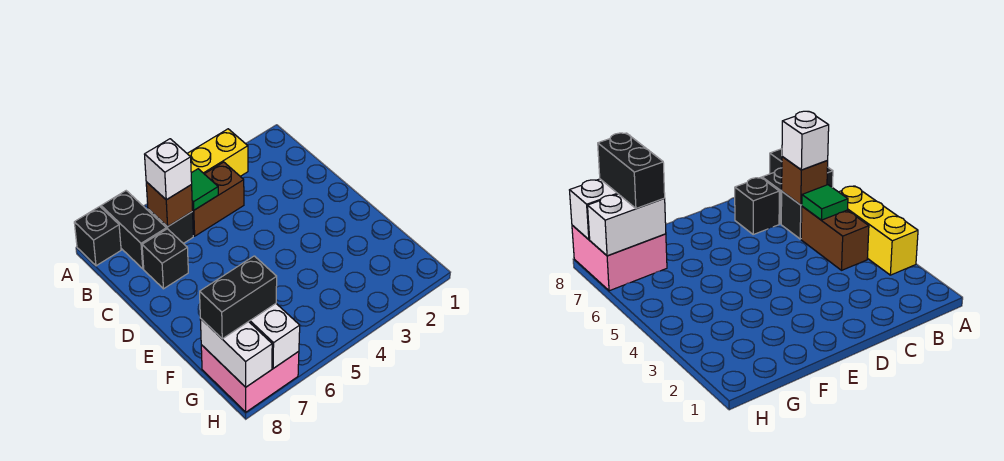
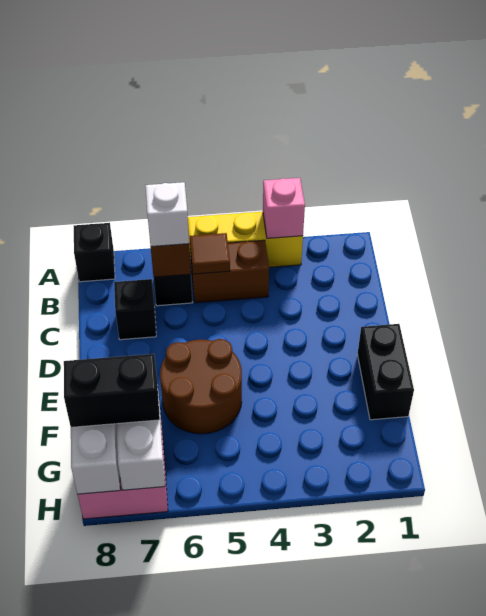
none -> pink brick A3 level 2
black brick A7:B7 level 1 -> black brick E1:F1 level 1
green tile B5 level 2 -> brown tile B5 level 2
none -> brown round brick E5:F6 level 1

